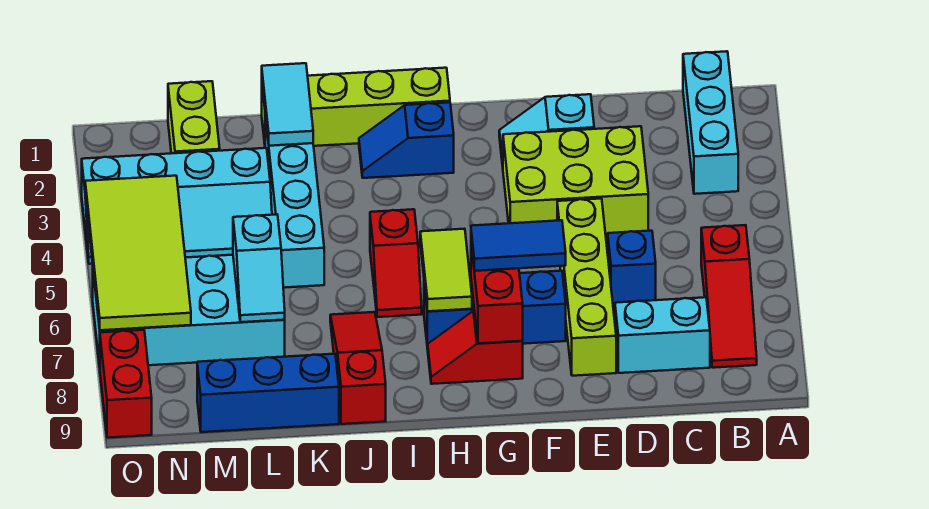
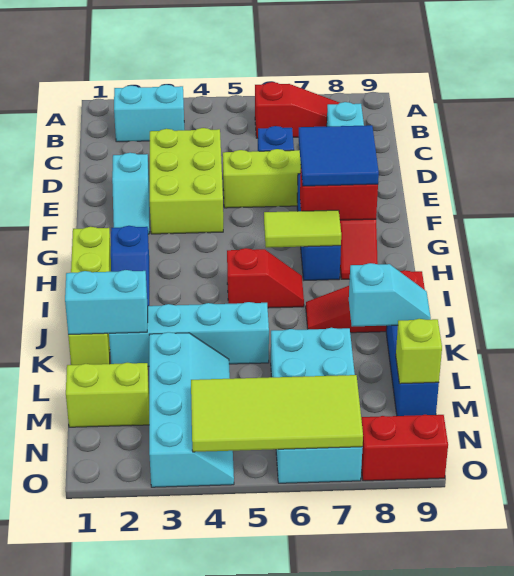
cyan brick B1:B3 level 1 -> cyan brick B2:B3 level 1
blue tile F7:G7 level 3 -> blue tile F7:G8 level 3
cyan tile K1:K2 level 2 -> cyan brick K1:K2 level 2
cyan slope L6:L7 level 2 top 6 -> cyan slope K8:K9 level 2 top 8
none -> lime brick M9 level 2

